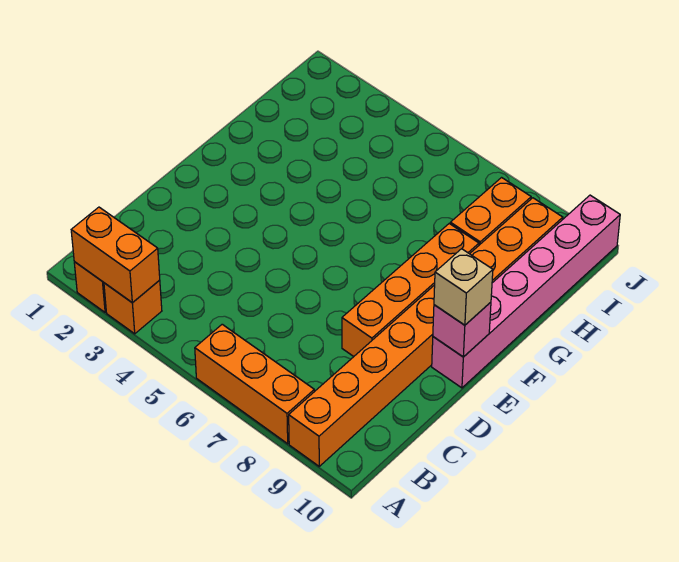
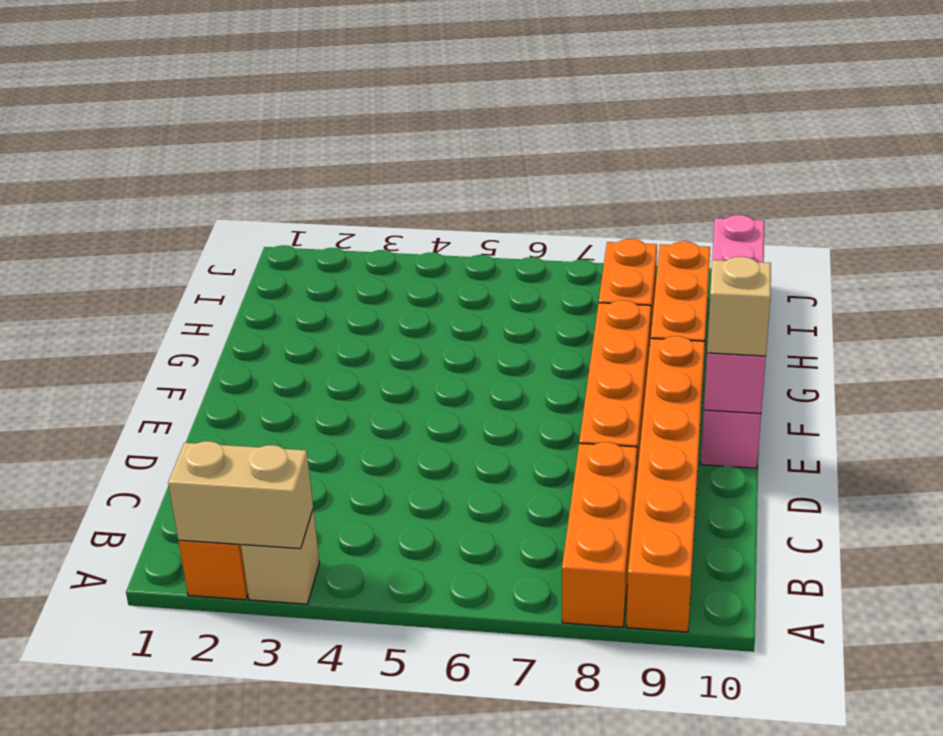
orange brick A2:A3 level 2 -> tan brick A2:A3 level 2
orange brick A3 level 1 -> tan brick A3 level 1
orange brick A6:A8 level 1 -> orange brick A8:C8 level 1

